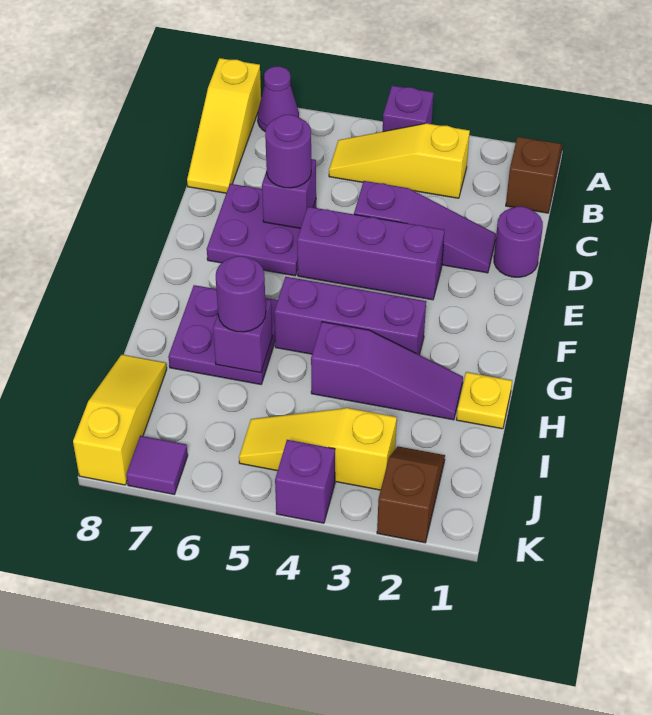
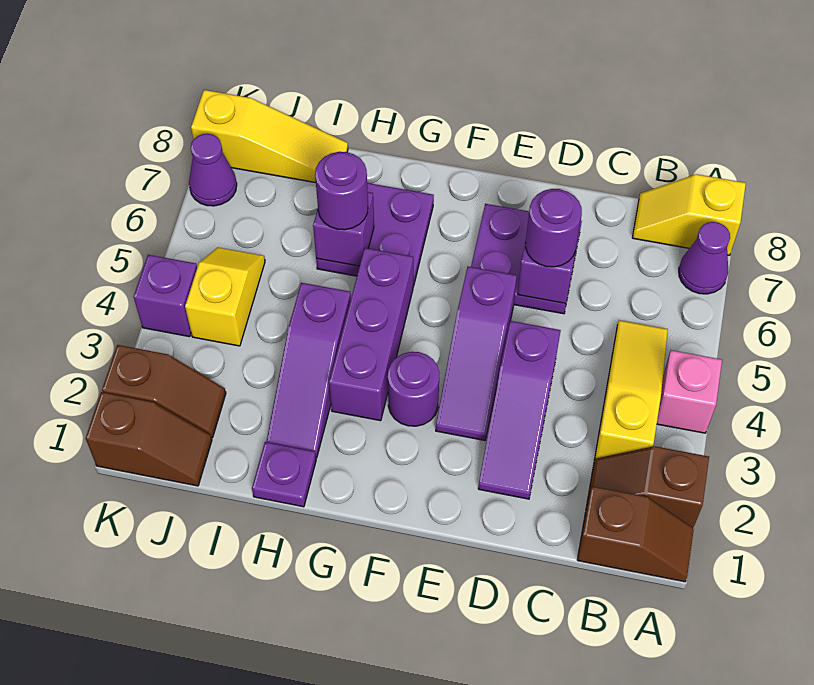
none -> brown slope A2:B2 level 1 top A
purple brick A4 level 1 -> pink brick A4 level 1
yellow slope A8:C8 level 1 top A -> yellow slope A8:B8 level 1 top A
purple round brick D1 level 1 -> purple round brick F3 level 1
purple brick E3:E5 level 1 -> purple slope E3:E5 level 1 top 5
yellow plate H1 level 1 -> purple plate H1 level 1
none -> brown slope J1:K1 level 1 top K
yellow slope J3:J5 level 1 top 3 -> yellow slope J4:J5 level 1 top 4
purple tile K7 level 1 -> purple cone K7 level 1

